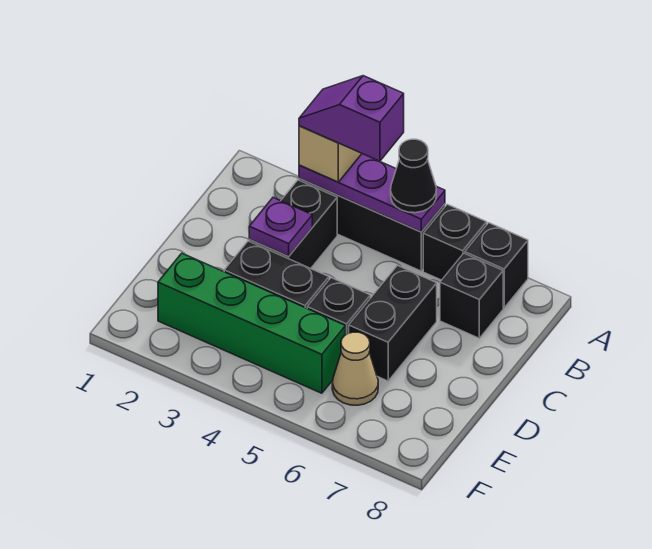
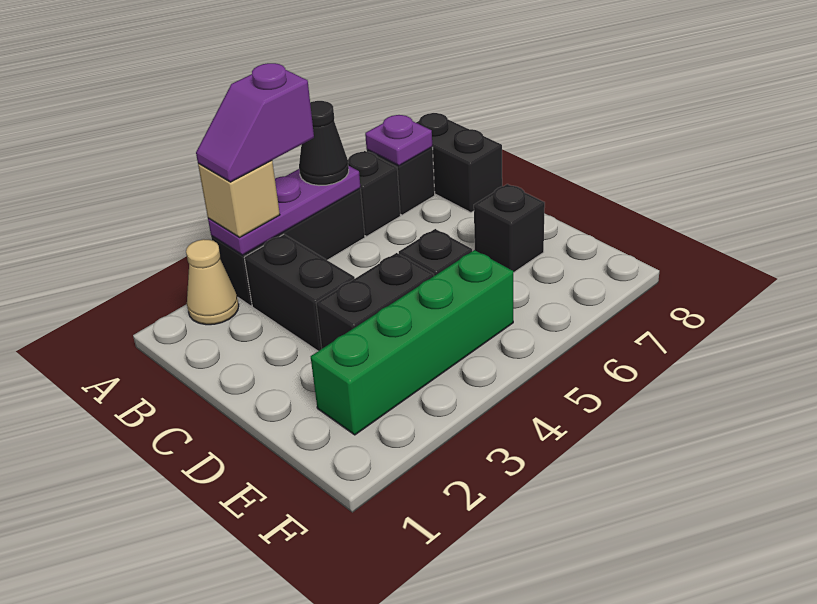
black brick B7 level 1 -> black brick D7 level 1
purple plate C3 level 2 -> purple plate A7 level 2
black brick C6:D6 level 1 -> black brick A8:B8 level 1
tan cone E6 level 1 -> tan cone A2 level 1

